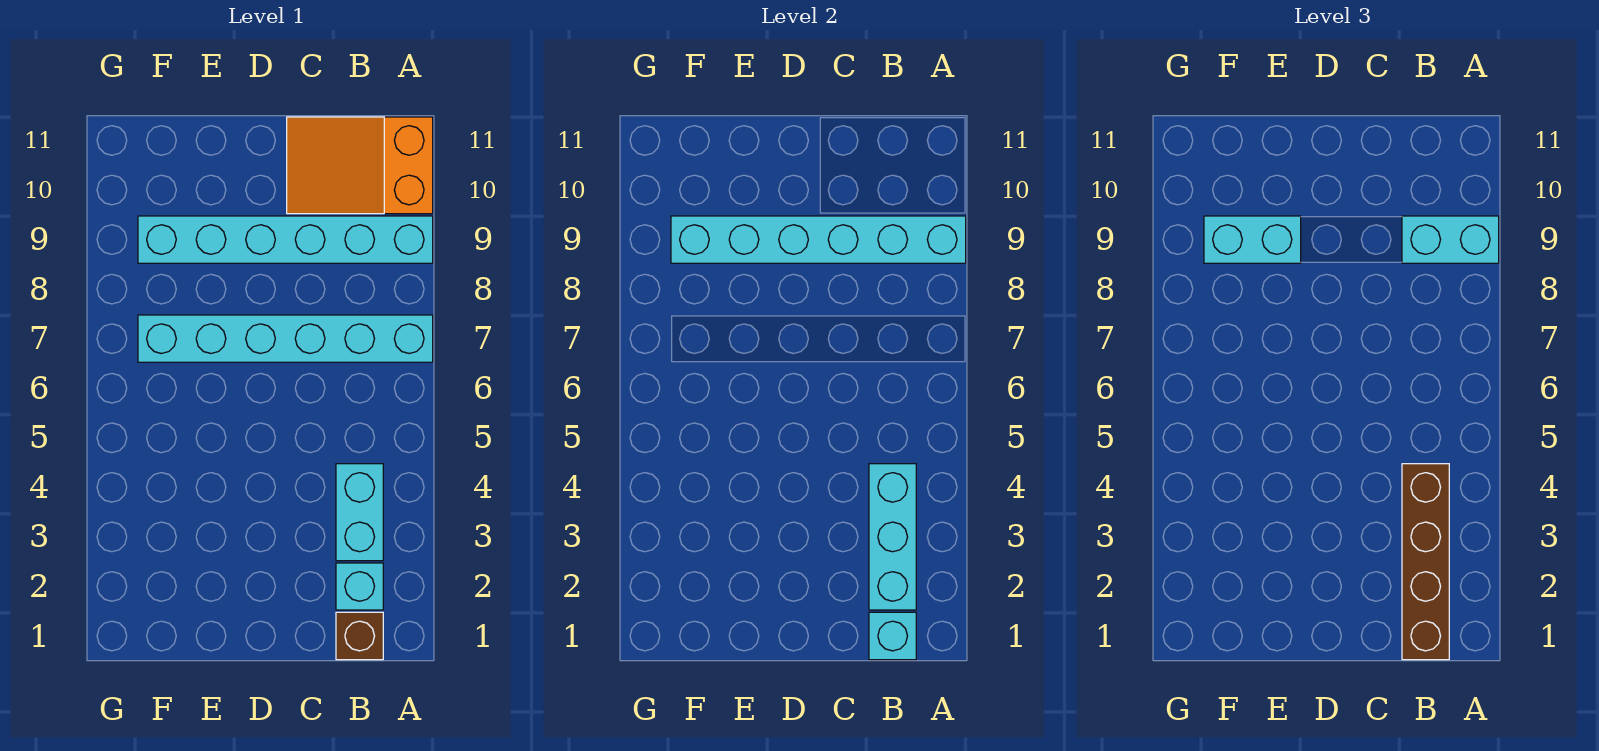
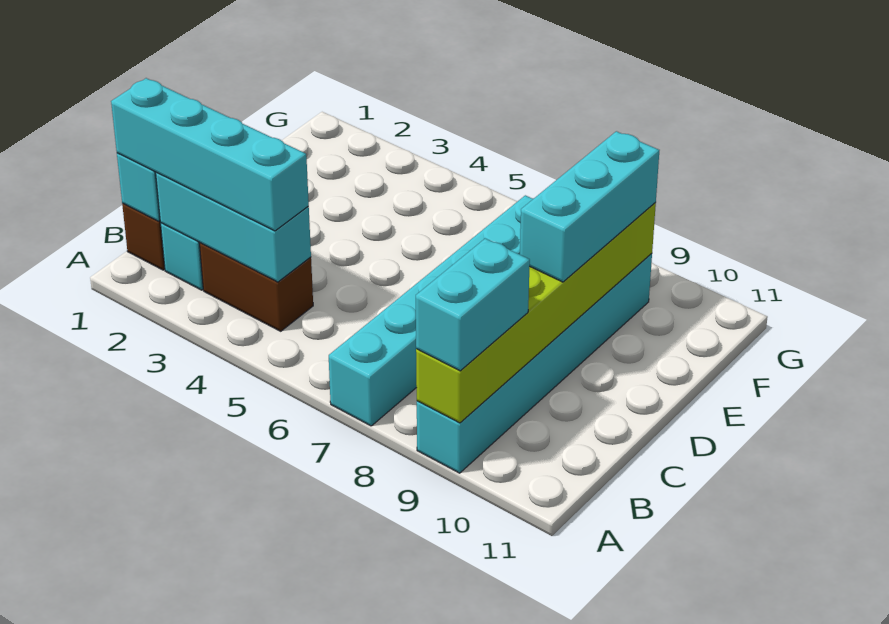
cyan brick A9:F9 level 2 -> lime brick A9:F9 level 2
orange slope A10:C11 level 1 top A -> none
brown brick B1:B4 level 3 -> cyan brick B1:B4 level 3
cyan brick B3:B4 level 1 -> brown brick B3:B4 level 1
cyan brick E9:F9 level 3 -> cyan brick D9:F9 level 3

